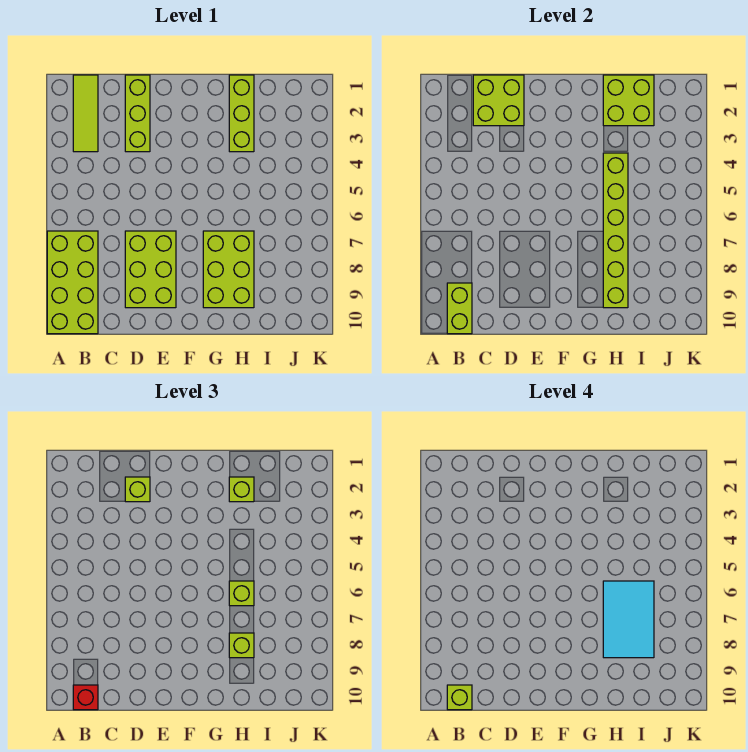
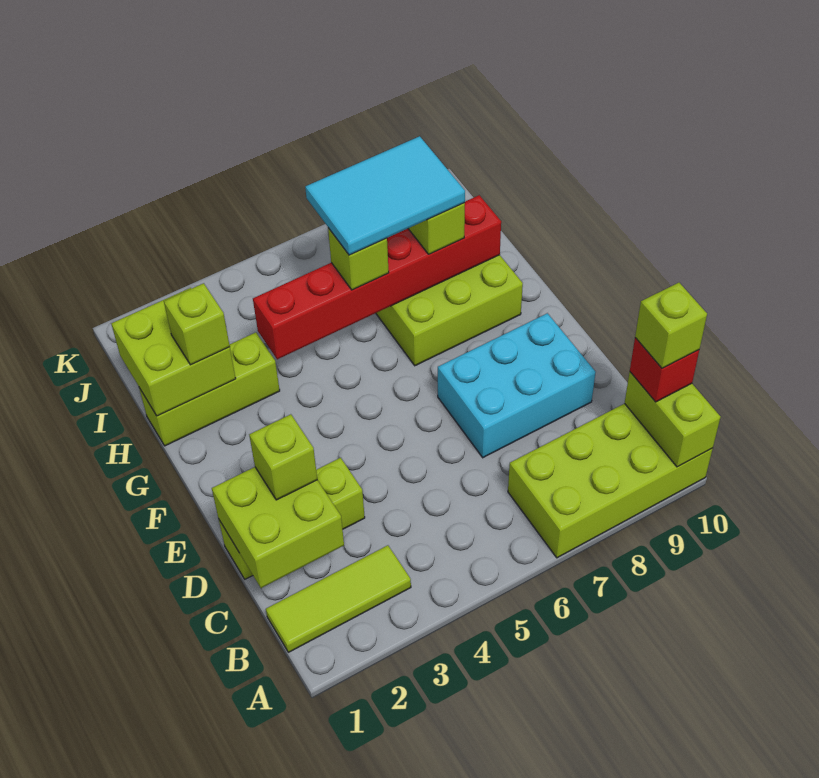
lime brick B9:B10 level 2 -> lime brick A10:B10 level 2
lime brick D7:E9 level 1 -> cyan brick D7:E9 level 1
lime brick H4:H9 level 2 -> red brick H4:H9 level 2

